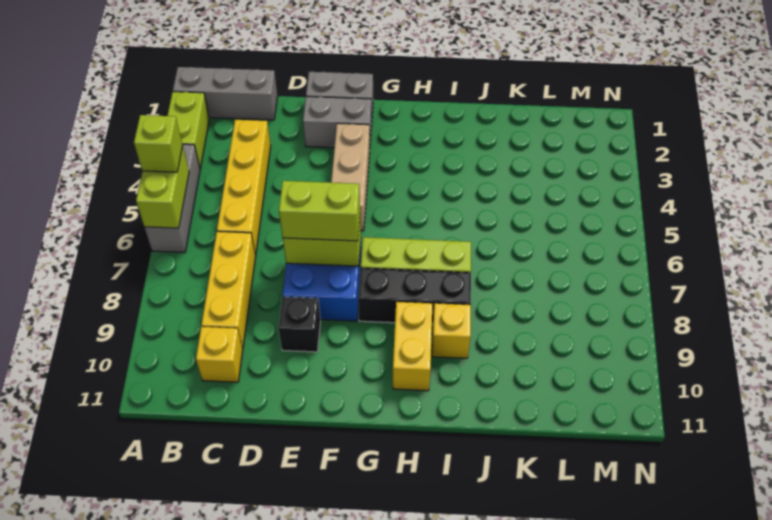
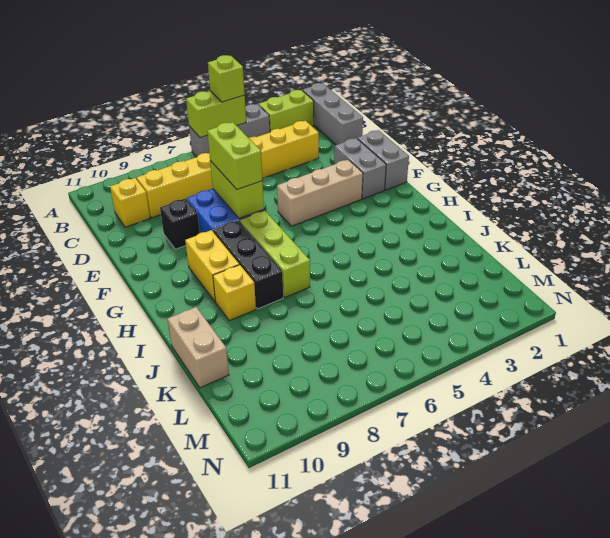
yellow brick H9:H10 level 1 -> yellow brick G9:H9 level 1
none -> tan brick J11:K11 level 1

